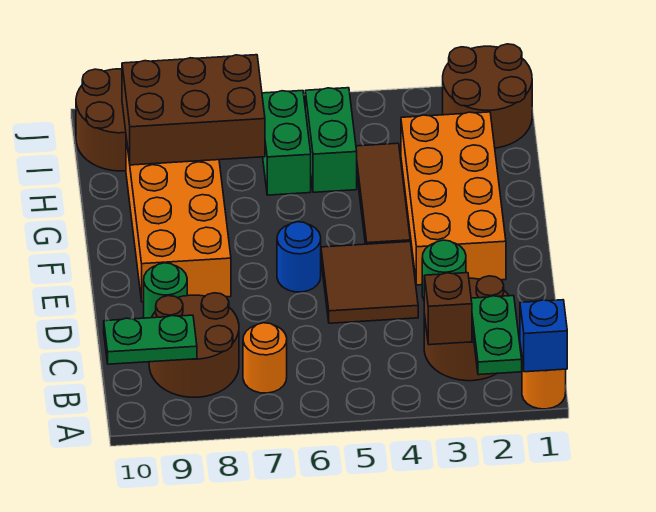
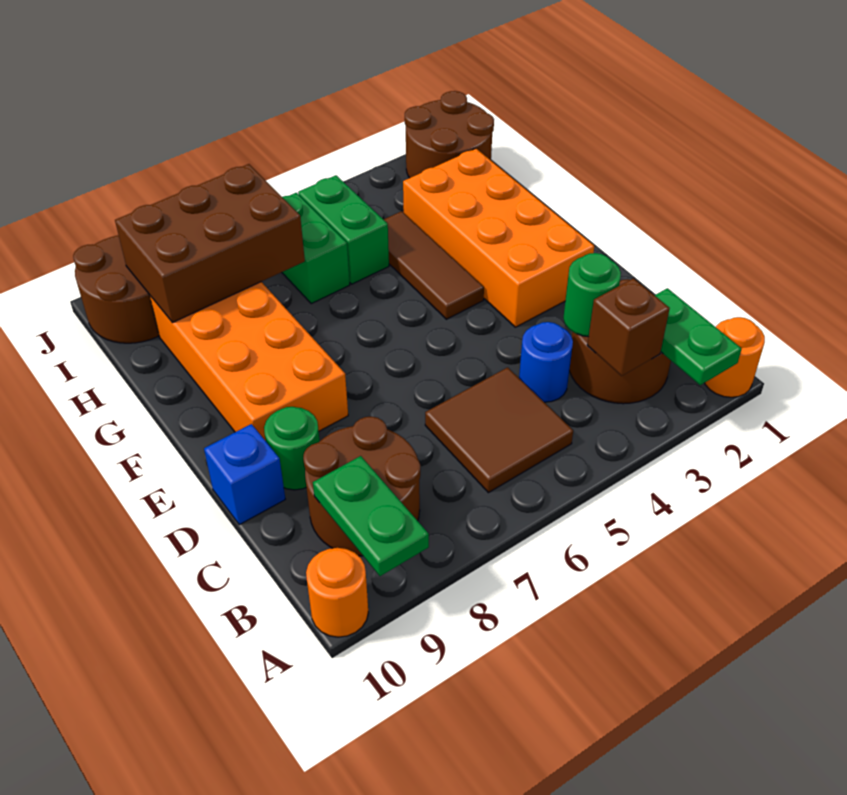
blue brick A1 level 2 -> blue brick D10 level 1
orange round brick B7 level 1 -> orange round brick A10 level 1
green plate B9:B10 level 2 -> green plate A9:B9 level 2
brown tile D4:E5 level 1 -> brown tile B5:C6 level 1
blue round brick E6 level 1 -> blue round brick C4 level 1

